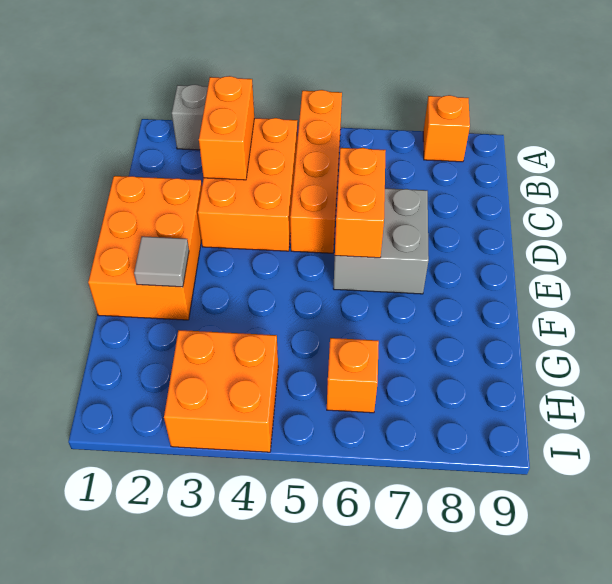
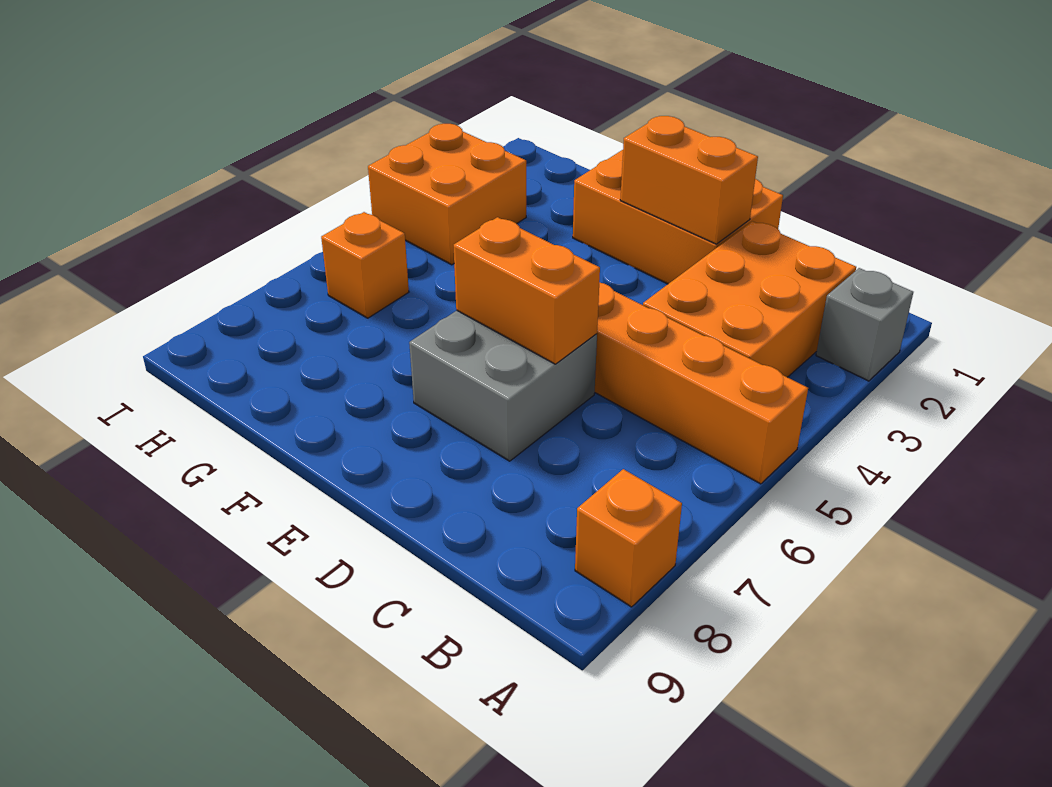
orange brick B3:D4 level 1 -> orange brick B2:C4 level 1
orange brick B3:C3 level 2 -> orange brick D2:E2 level 2
grey tile F2 level 2 -> none

